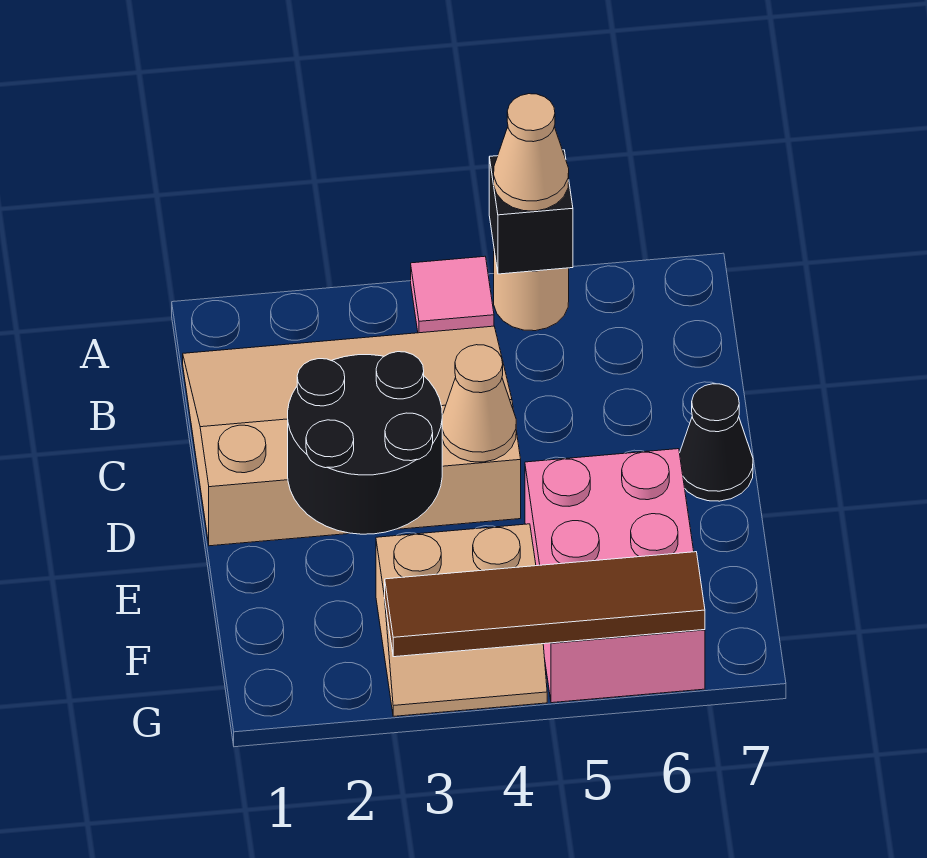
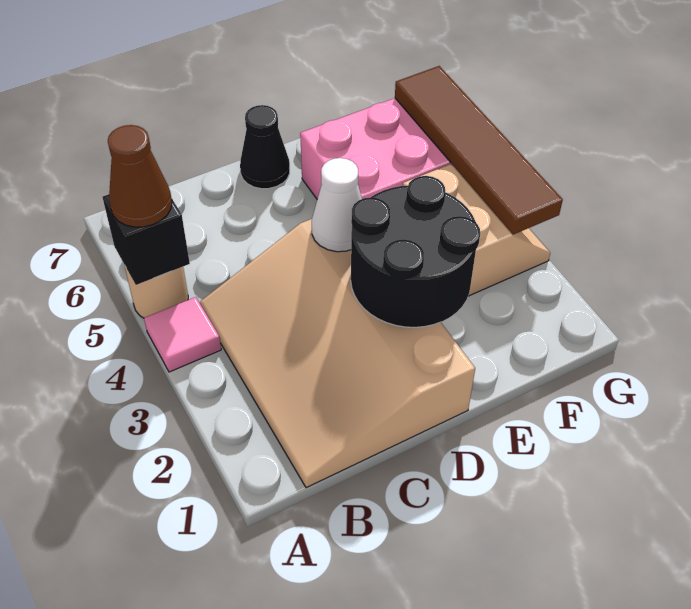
tan cone A5 level 3 -> brown cone A5 level 3
tan cone D4 level 2 -> white cone D4 level 2

